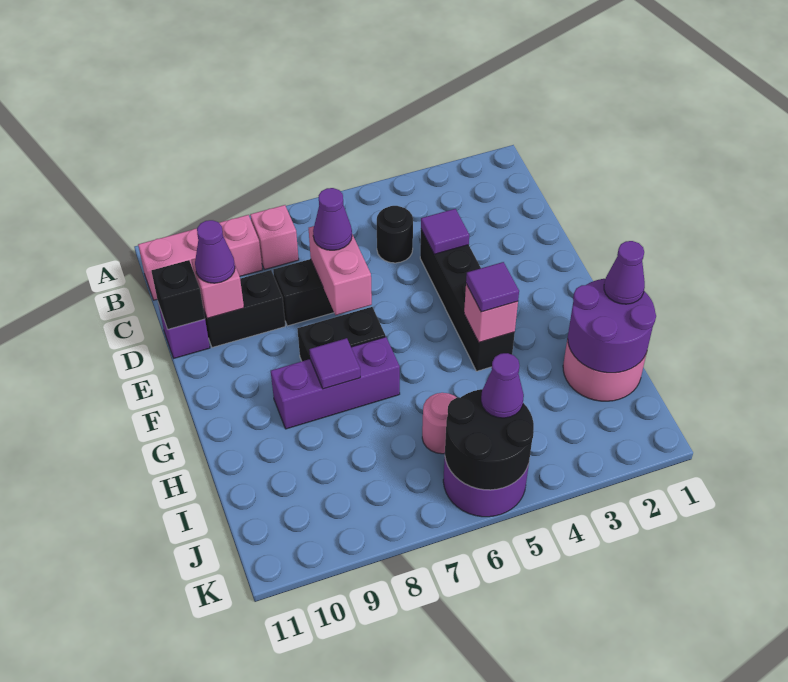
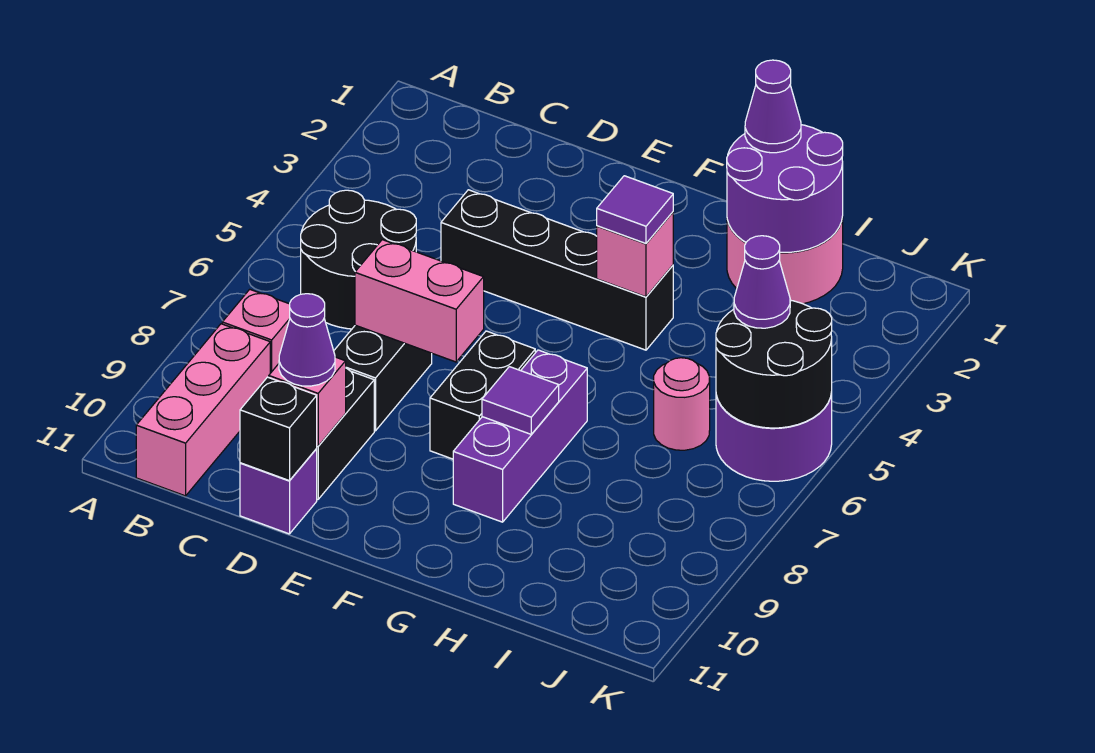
black round brick C5 level 1 -> black round brick B5:C6 level 1
purple tile D4 level 2 -> none
purple cone D7 level 3 -> none

